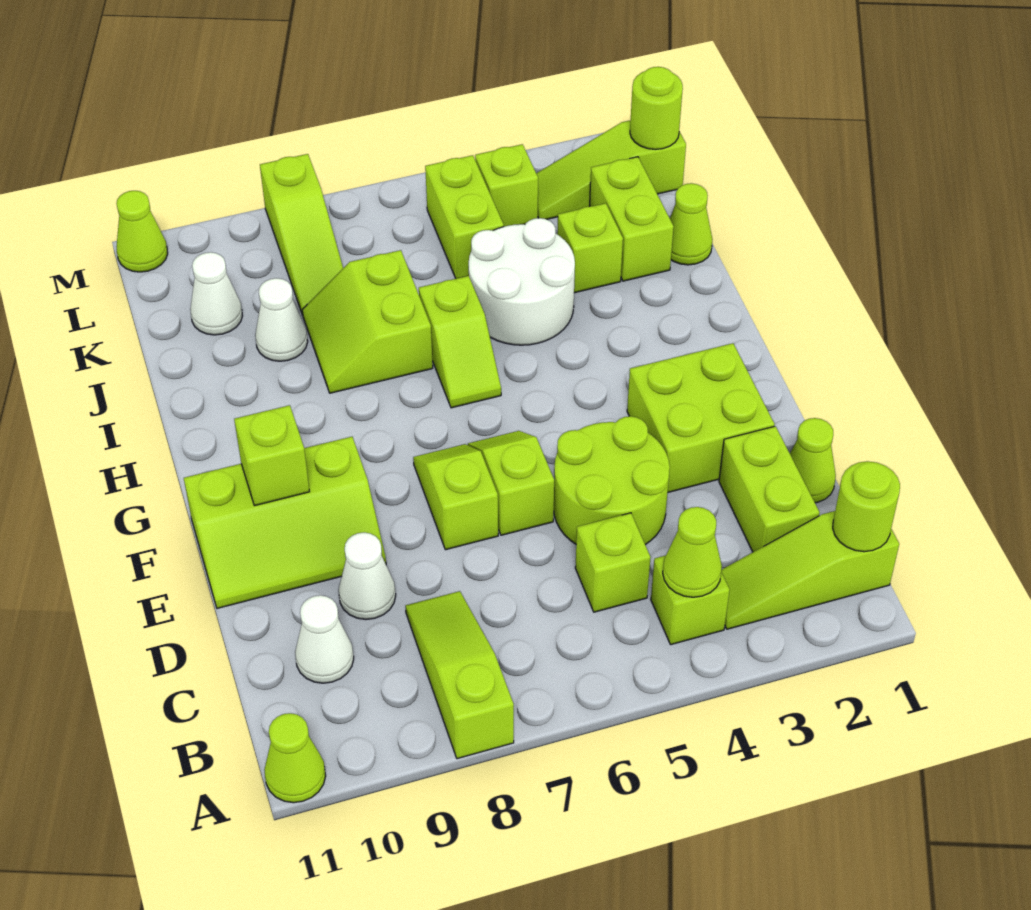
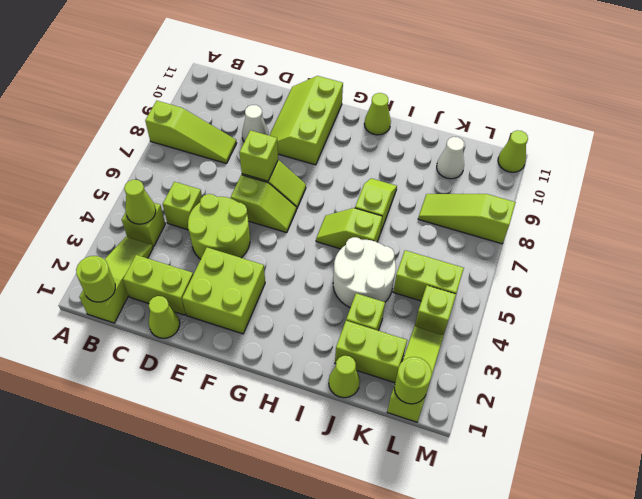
lime cone A11 level 1 -> lime cone H11 level 1
white cone C10 level 1 -> none
lime brick F10 level 2 -> lime brick E7 level 2
lime slope I7:J8 level 1 top 7 -> lime slope I7:I8 level 1 top 7
white cone J9 level 1 -> none

